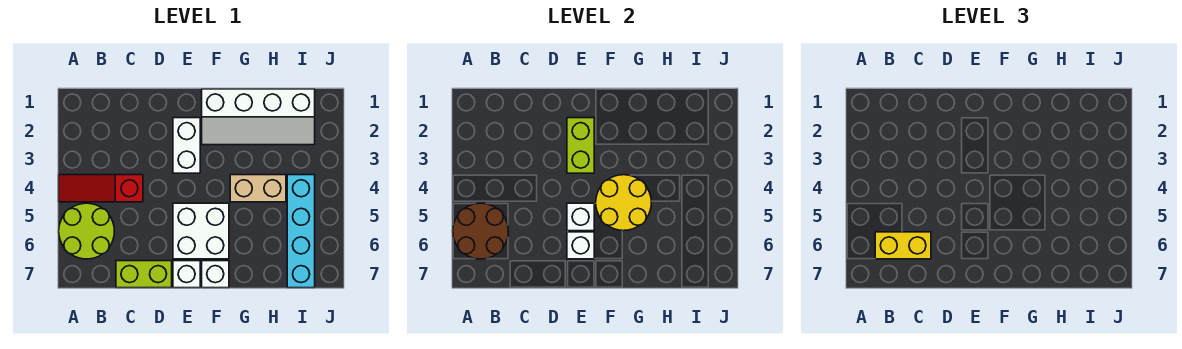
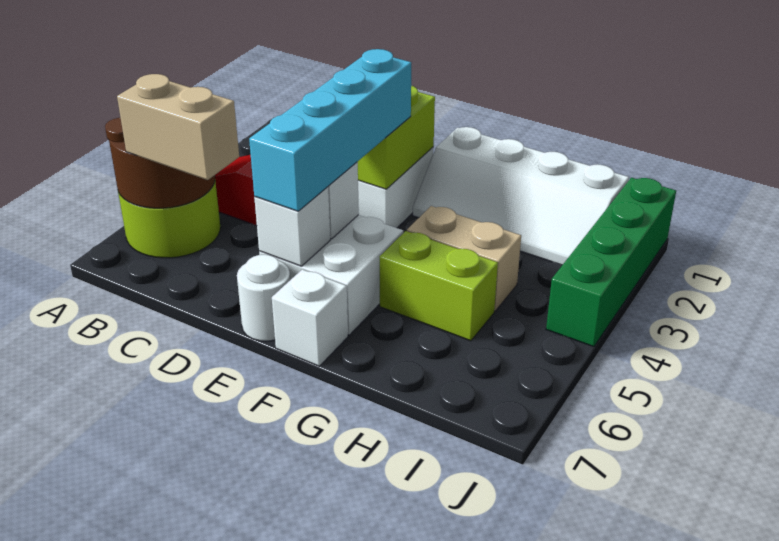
yellow brick B6:C6 level 3 -> tan brick B6:C6 level 3
lime brick C7:D7 level 1 -> lime brick G5:H5 level 1
white brick E7 level 1 -> white round brick E7 level 1
yellow round brick F4:G5 level 2 -> none
cyan brick I4:I7 level 1 -> cyan brick E3:E6 level 3
none -> green brick J1:J4 level 1

